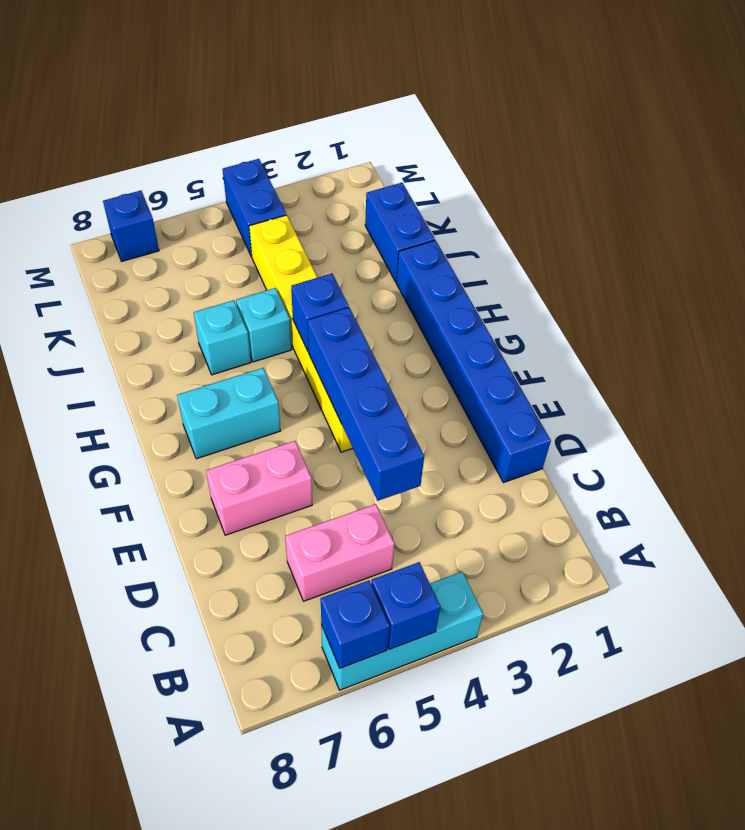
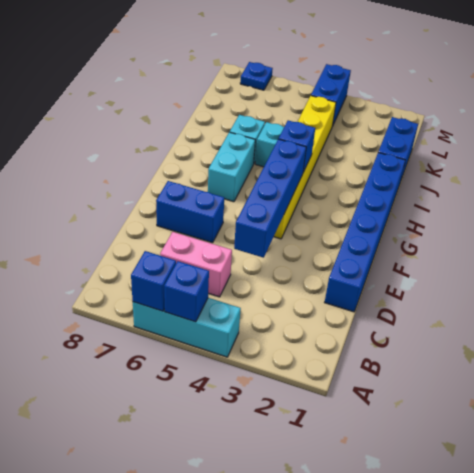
pink brick E6:E7 level 1 -> blue brick E6:E7 level 1
cyan brick G6:G7 level 1 -> cyan brick G6:H6 level 1
blue brick M7 level 1 -> blue plate M7 level 1

